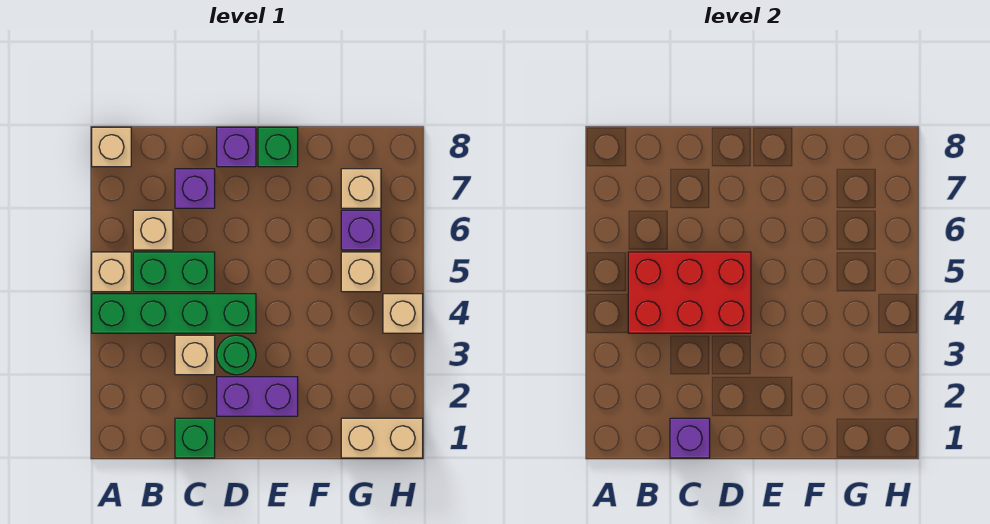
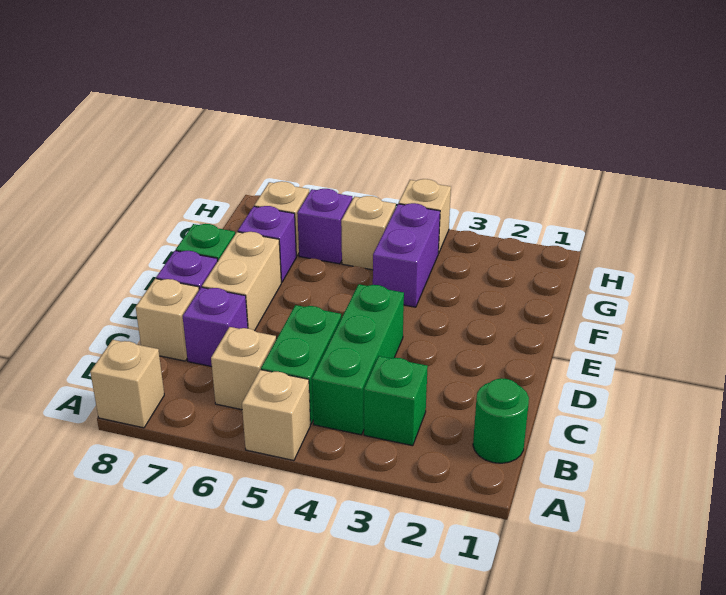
green brick A4:D4 level 1 -> green brick B4:D4 level 1
red brick B4:D5 level 2 -> none
green brick C1 level 1 -> green brick B3 level 1
purple brick C1 level 2 -> purple brick F7 level 1
tan brick C3 level 1 -> tan brick C8 level 1
purple brick D2:E2 level 1 -> purple brick F4:G4 level 1
green round brick D3 level 1 -> green round brick B1 level 1
tan brick G1:H1 level 1 -> tan brick D7:E7 level 1

